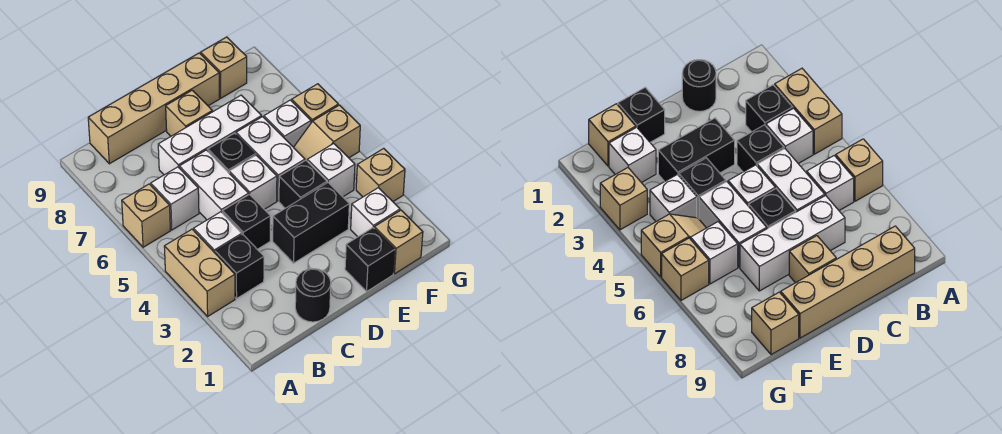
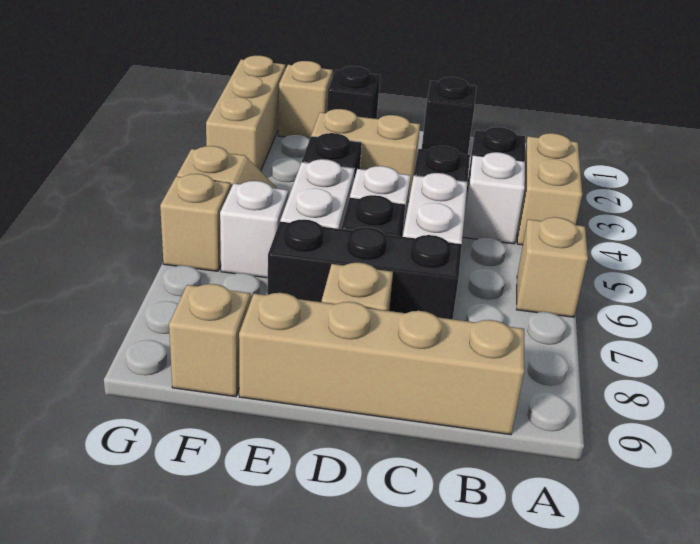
white brick B6 level 1 -> none
black round brick C1 level 1 -> black brick C1 level 1
white brick C7:E7 level 1 -> black brick C7:E7 level 1
black brick D3:E3 level 1 -> tan brick D3:E3 level 1
white brick F2 level 1 -> none
white brick F4 level 1 -> none
tan brick G3 level 1 -> tan brick G1:G3 level 1

